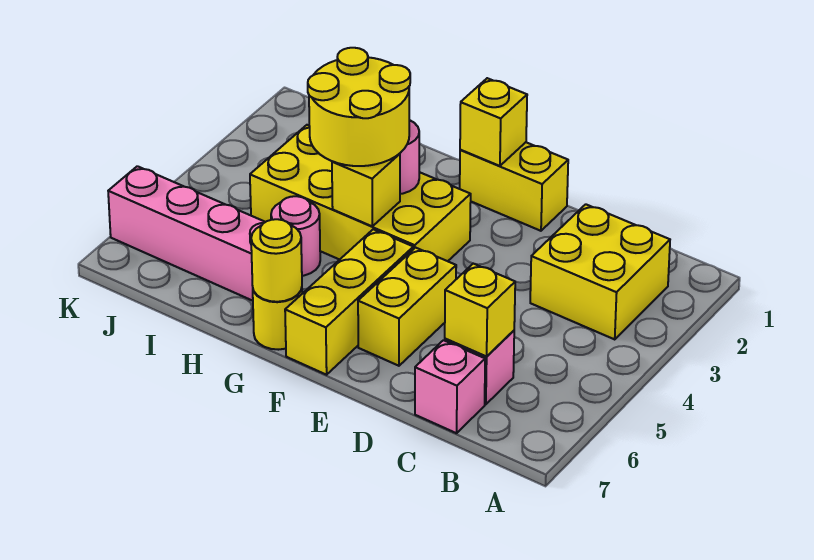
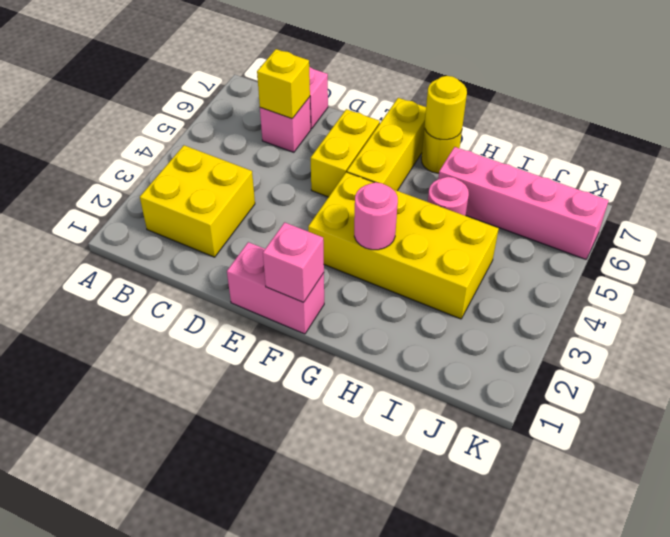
yellow brick E1:F1 level 1 -> pink brick E1:F1 level 1
yellow brick F1 level 2 -> pink brick F1 level 2
yellow round brick G3:H4 level 3 -> none
yellow brick G4 level 2 -> none

